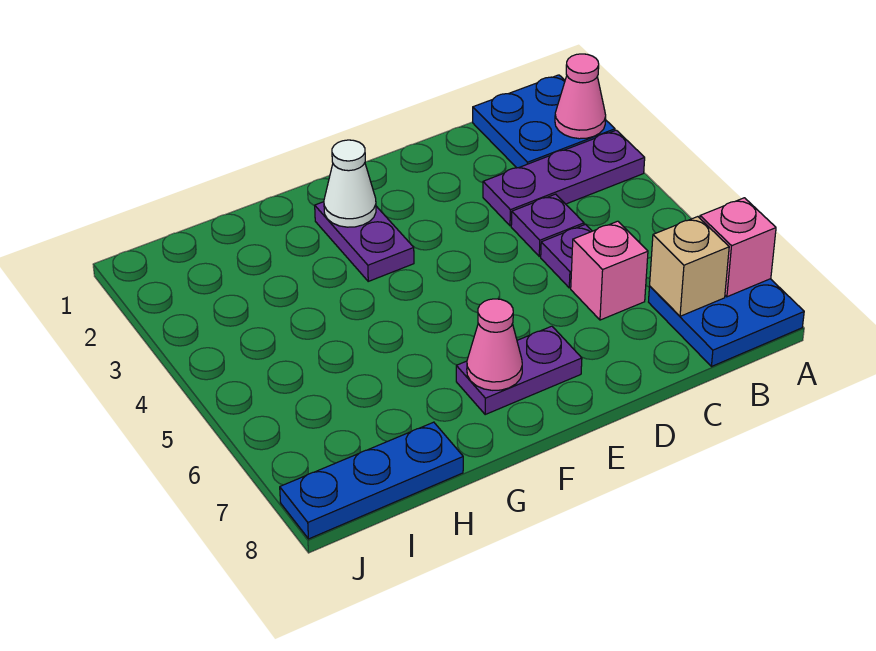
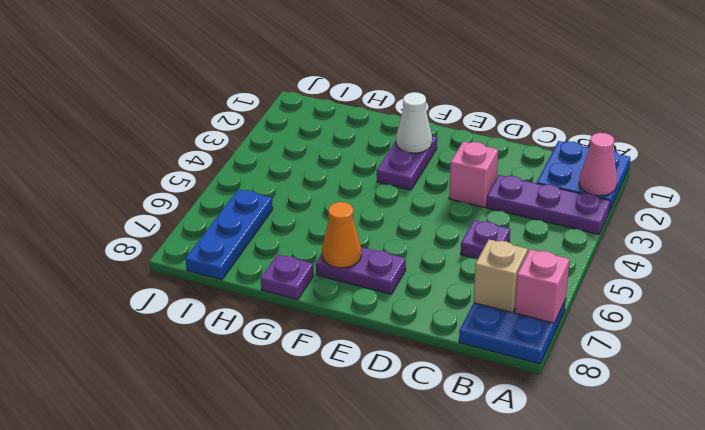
purple plate C4 level 1 -> purple plate G8 level 1
pink brick C6 level 1 -> pink brick D3 level 1
pink cone F7 level 2 -> orange cone F7 level 2
blue plate H8:J8 level 1 -> blue plate I6:I8 level 1

